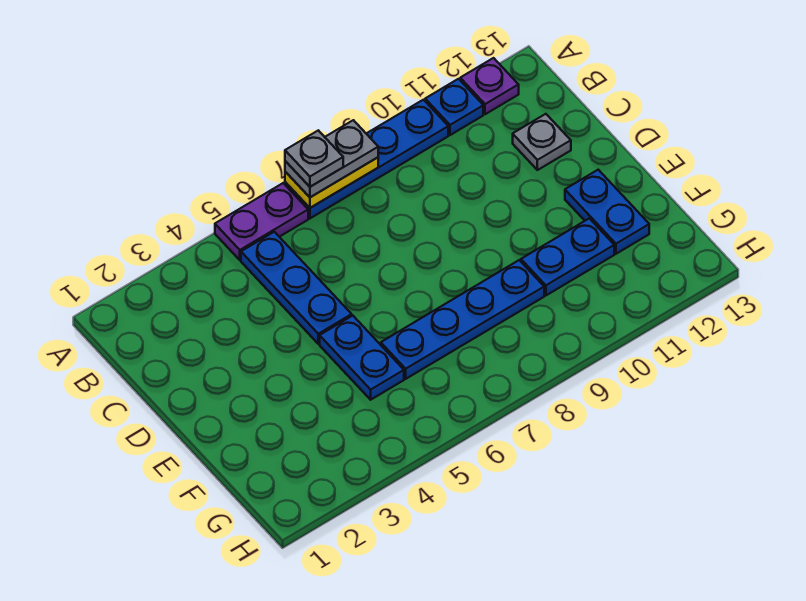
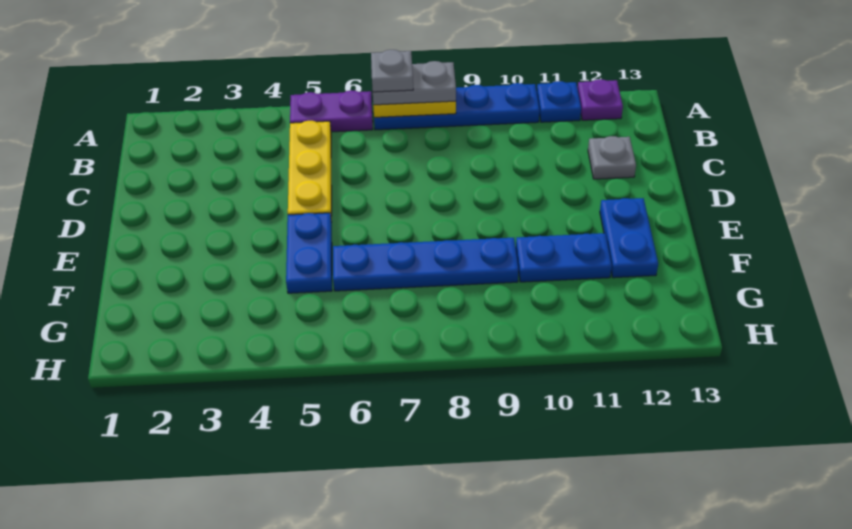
blue plate B5:D5 level 1 -> yellow plate B5:D5 level 1

